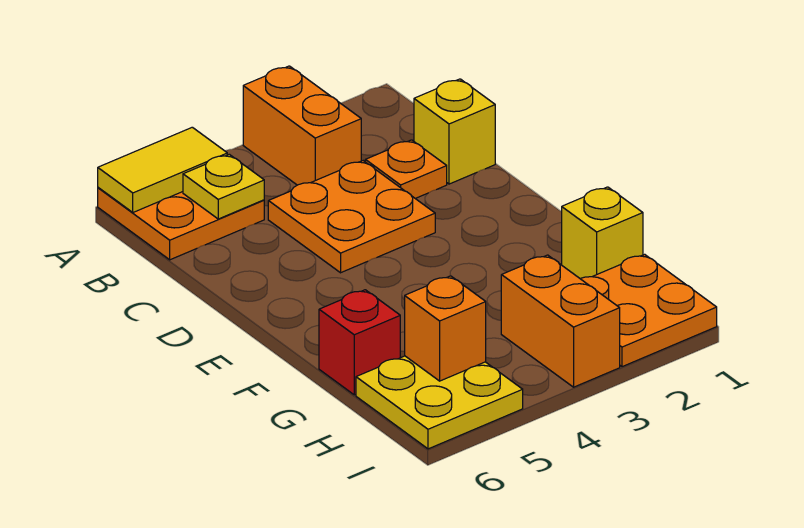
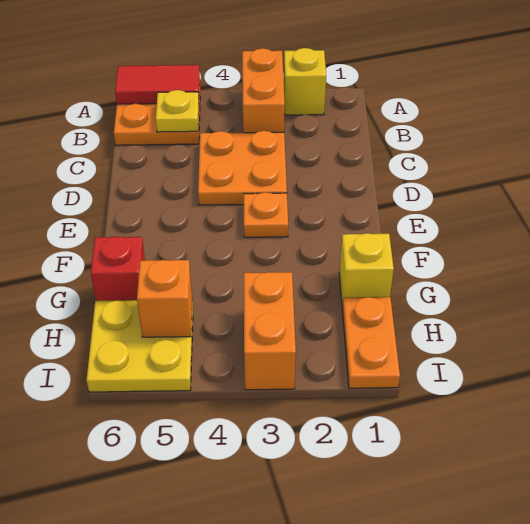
yellow tile A5:A6 level 2 -> red tile A5:A6 level 2
yellow brick C1 level 1 -> yellow brick A2 level 1
orange plate C2 level 1 -> orange plate E3 level 1
orange plate H1:I2 level 1 -> orange plate H1:I1 level 1

